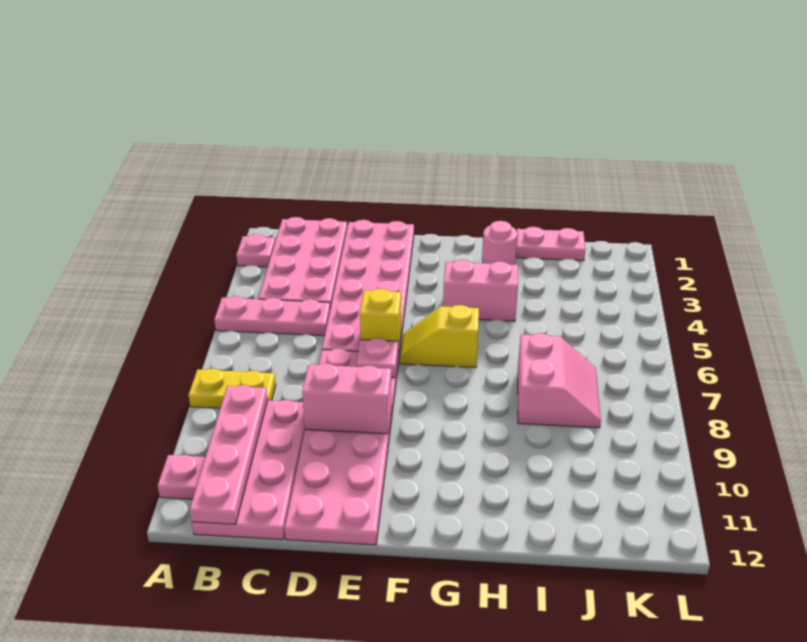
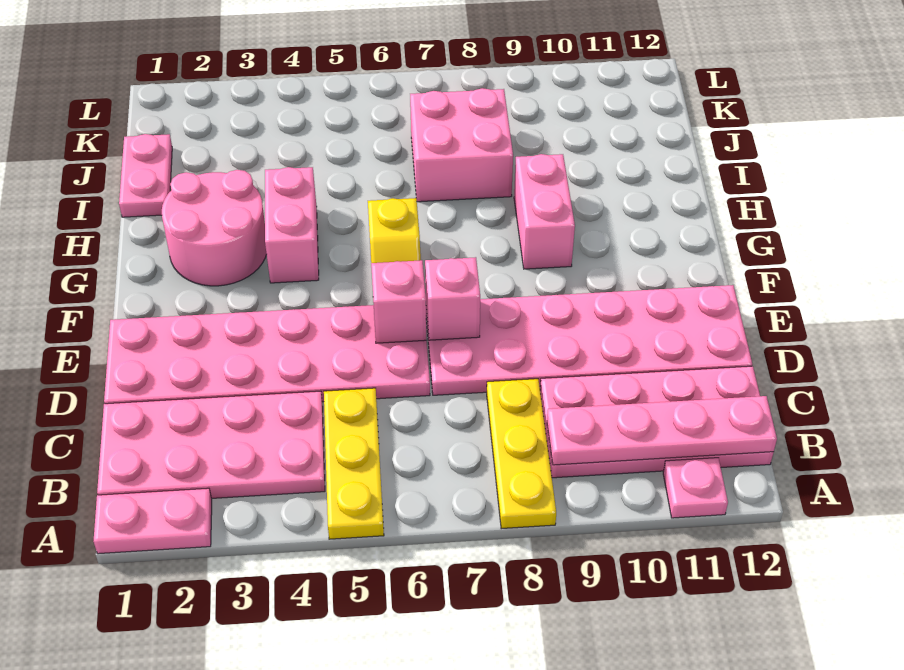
pink plate A2 level 1 -> pink plate A1:A2 level 1
pink plate A5:C5 level 1 -> yellow plate A5:C5 level 1
yellow plate A8:B8 level 1 -> yellow plate A8:C8 level 1
pink brick D9:E9 level 2 -> pink brick G9:H9 level 1
yellow brick E6 level 2 -> pink brick E6 level 2
pink plate E7 level 2 -> pink brick E7 level 2
pink round brick H2 level 1 -> pink round brick G2:H3 level 1
pink slope I7:J8 level 1 top I -> pink brick I7:J8 level 1

